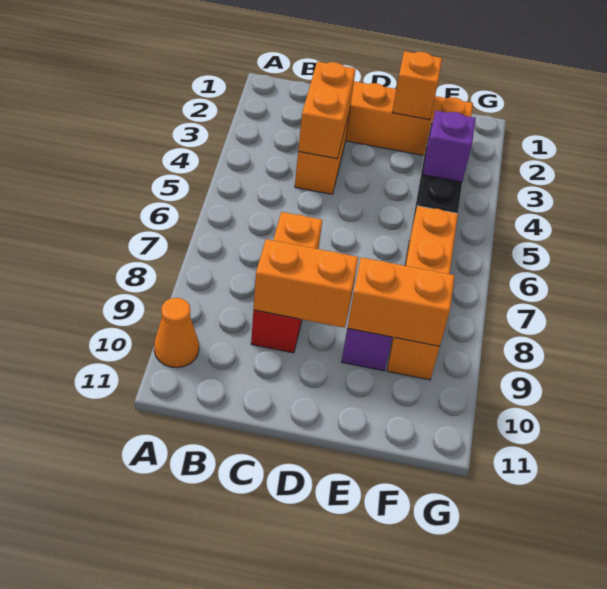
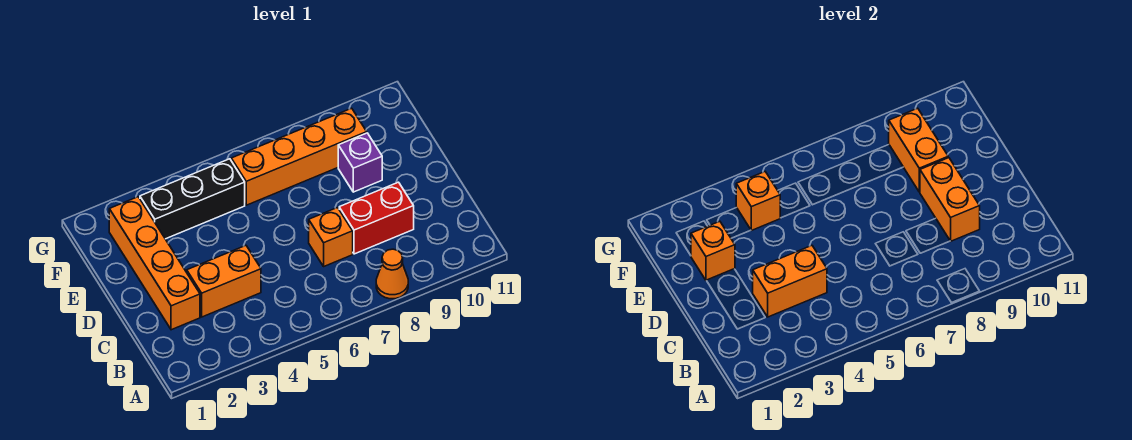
orange cone A10 level 1 -> orange cone A8 level 1
purple brick F4 level 2 -> orange brick F4 level 2

